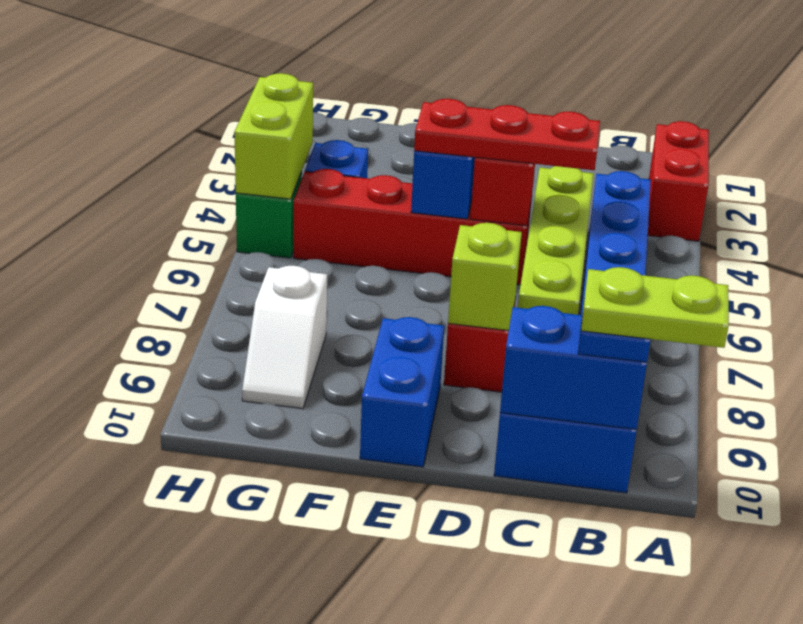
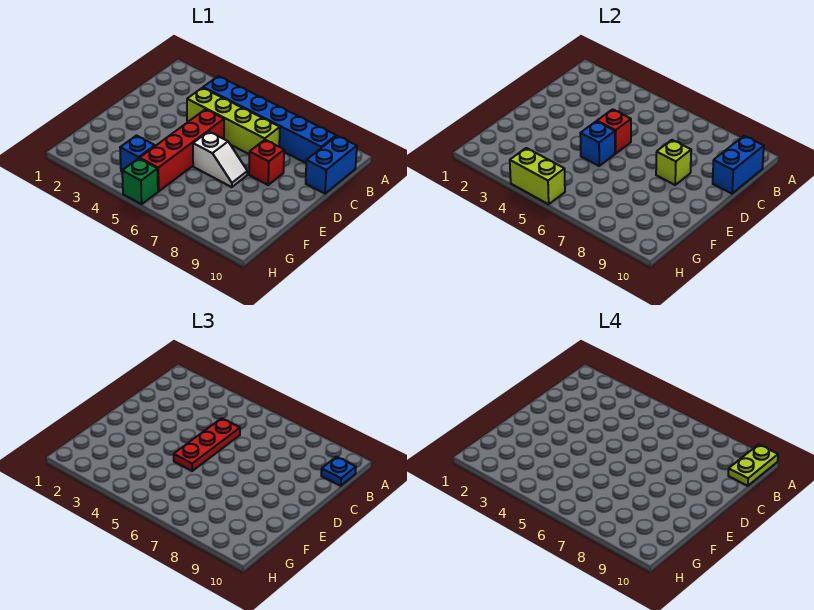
red brick A2:A3 level 1 -> none
blue brick E9:E10 level 1 -> none
white slope G8:G9 level 1 top 8 -> white slope E6:E7 level 1 top 6

